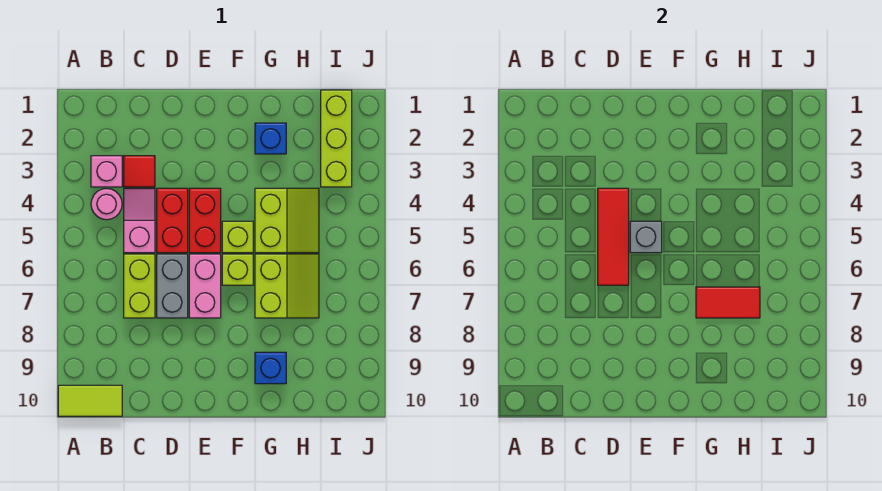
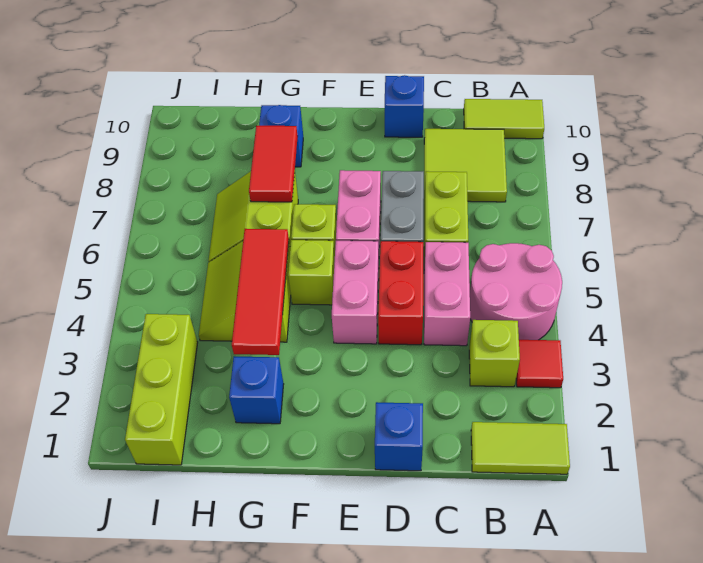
none -> lime tile A1:B1 level 1
pink brick B3 level 1 -> lime brick B3 level 1
pink round brick B4 level 1 -> pink round brick A4:B5 level 1
none -> lime tile B8:C9 level 1
red tile C3 level 1 -> red tile A3 level 1
pink slope C4:C5 level 1 top 5 -> pink brick C4:C5 level 1
none -> blue brick D1 level 1
red tile D4:D6 level 2 -> red tile G3:G5 level 2
none -> blue brick D10 level 1
red brick E4:E5 level 1 -> pink brick E4:E5 level 1
grey brick E5 level 2 -> none
red tile G7:H7 level 2 -> red tile G7:G8 level 2

